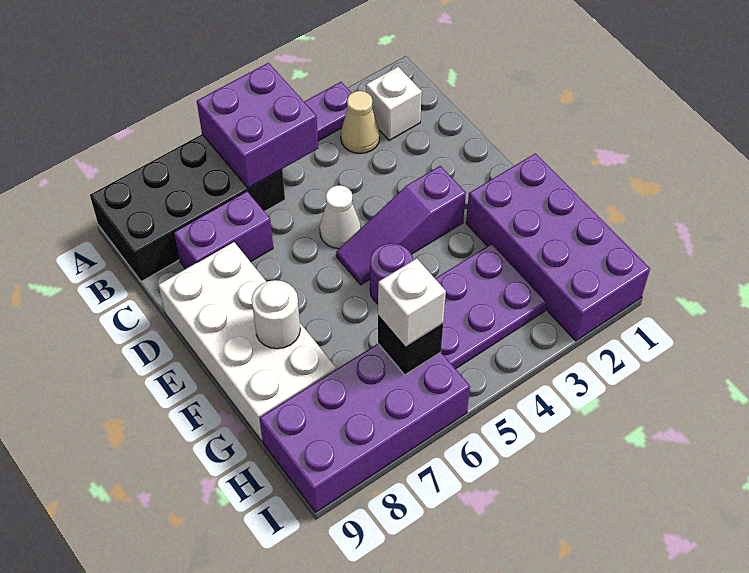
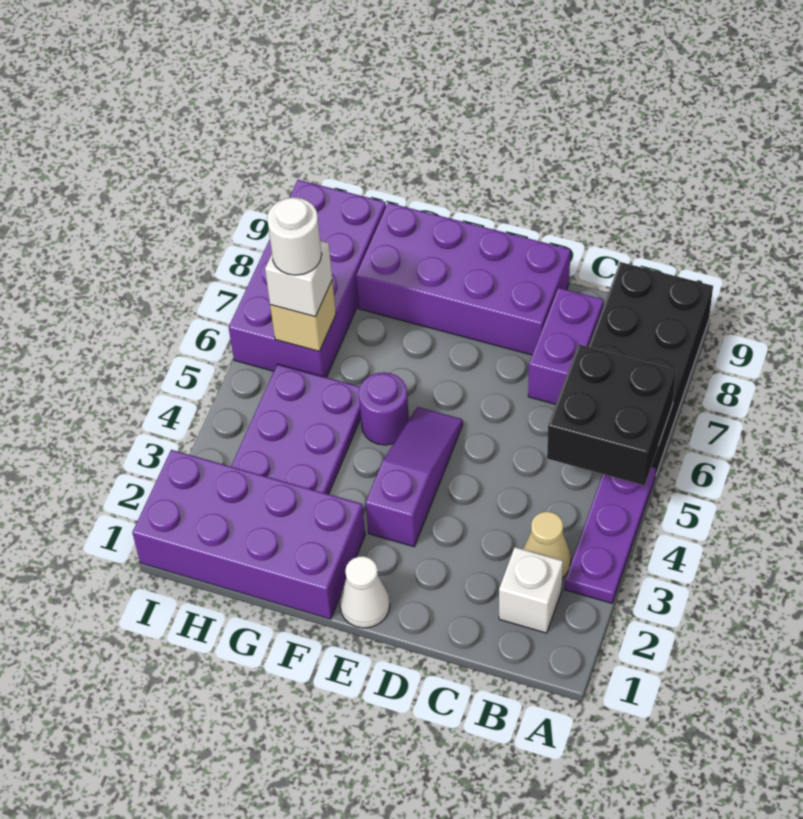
purple brick A5:B6 level 2 -> black brick A5:B6 level 2
white cone D5 level 1 -> white cone E1 level 1
white brick D8:G9 level 1 -> purple brick D8:G9 level 1
white round brick F8 level 2 -> white round brick H6 level 4
black brick H6 level 2 -> tan brick H6 level 2

